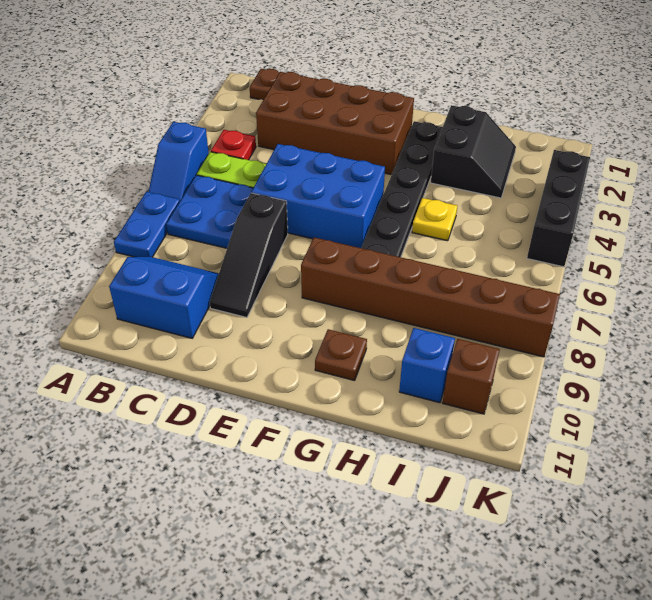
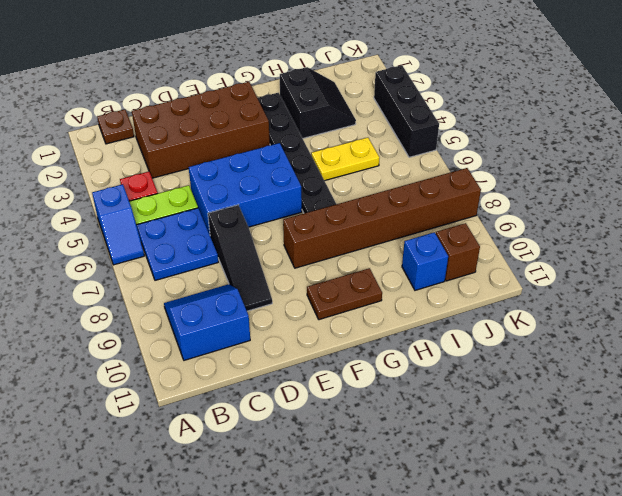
blue plate A7:A8 level 1 -> none
brown plate G10 level 1 -> brown plate F10:G10 level 1
yellow plate H5 level 1 -> yellow plate H5:I5 level 1

